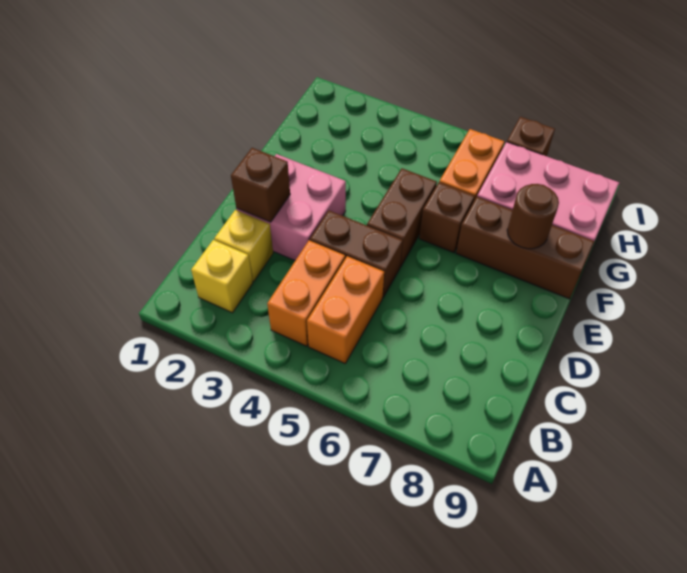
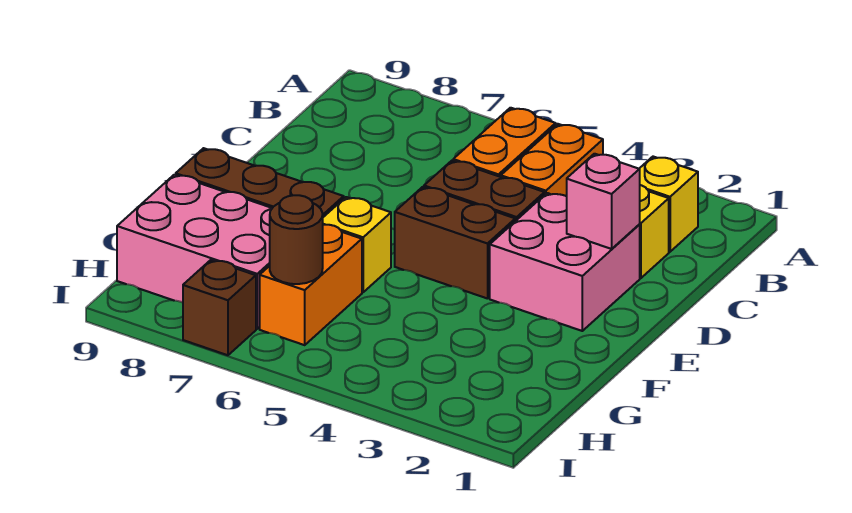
brown brick D2 level 2 -> pink brick D2 level 2
brown brick E5:F5 level 1 -> brown brick E4:E5 level 1
brown brick F6 level 1 -> yellow brick F6 level 1
brown round brick F8 level 2 -> brown round brick H6 level 2

